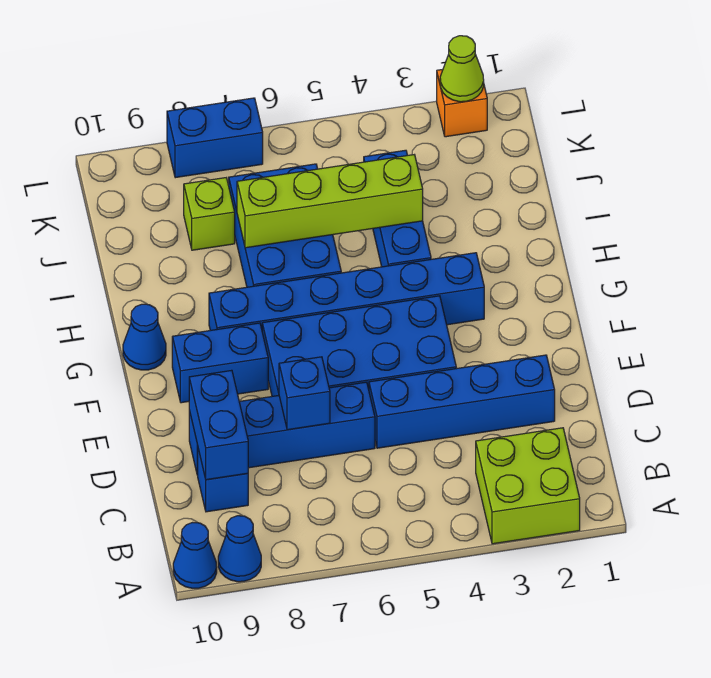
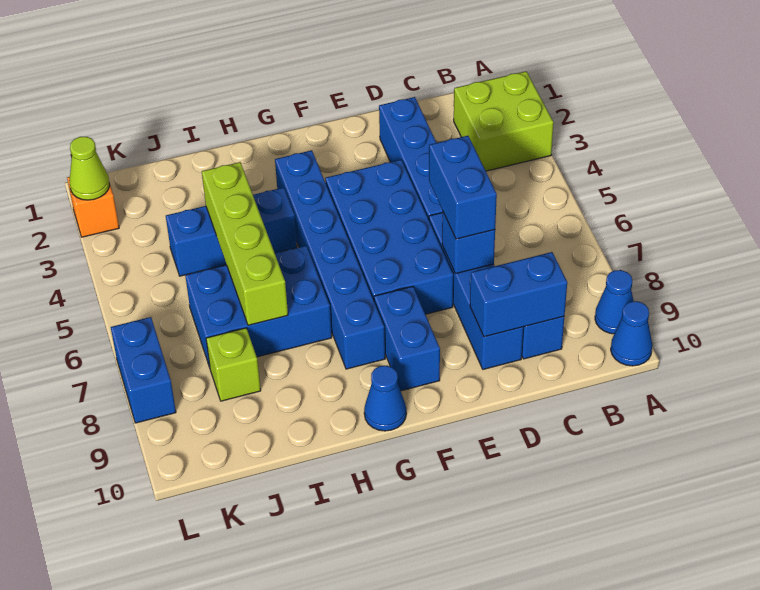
none -> blue brick D6:D7 level 3

